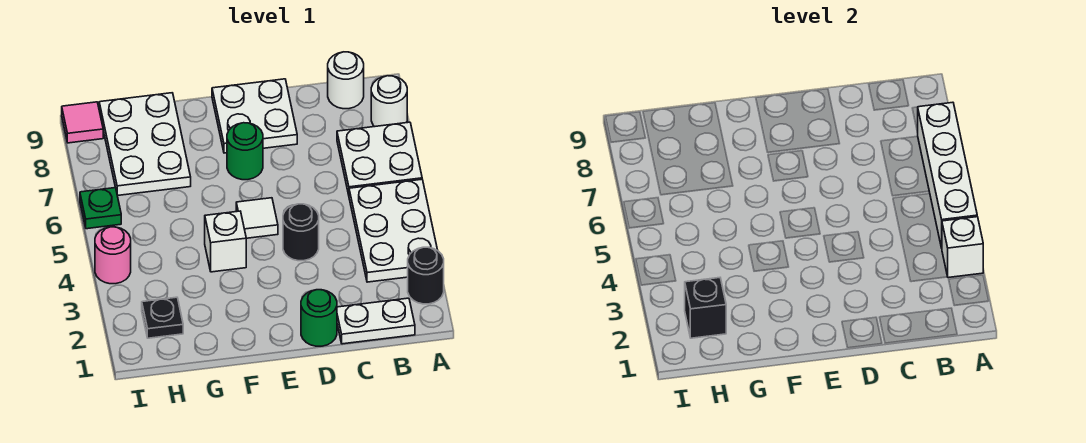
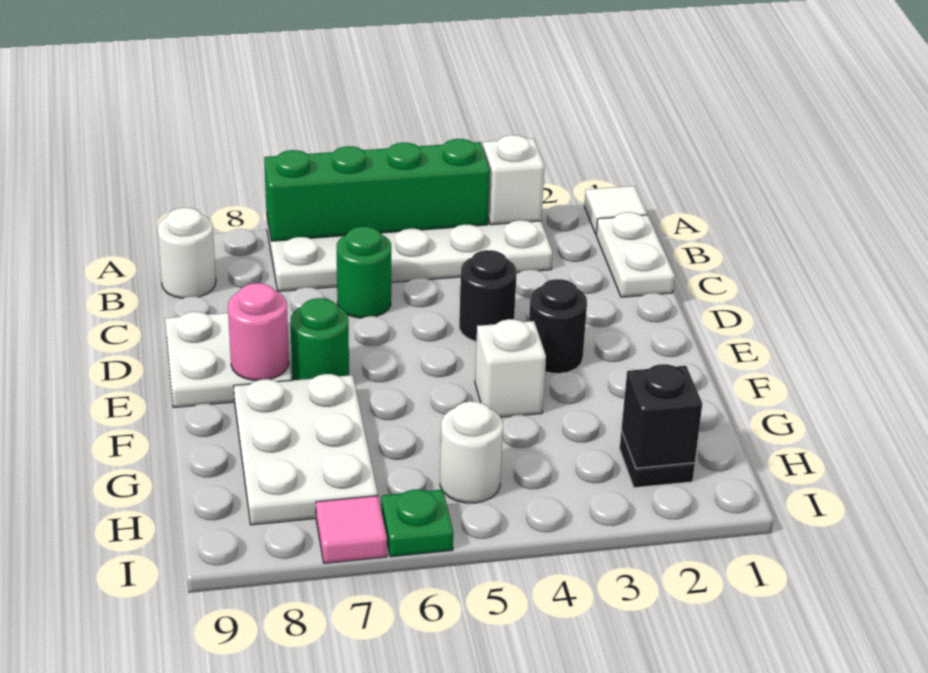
black round brick A2 level 1 -> black round brick E3 level 1
white brick A4:A7 level 2 -> green brick A4:A7 level 2
white round brick A8 level 1 -> white round brick H5 level 1
green round brick D1 level 1 -> green round brick C6 level 1
white tile E5 level 1 -> white tile A1 level 1
white plate G7:H9 level 1 -> white plate F7:H8 level 1
pink round brick I4 level 1 -> pink round brick E8 level 2
pink tile I9 level 1 -> pink tile I7 level 1

